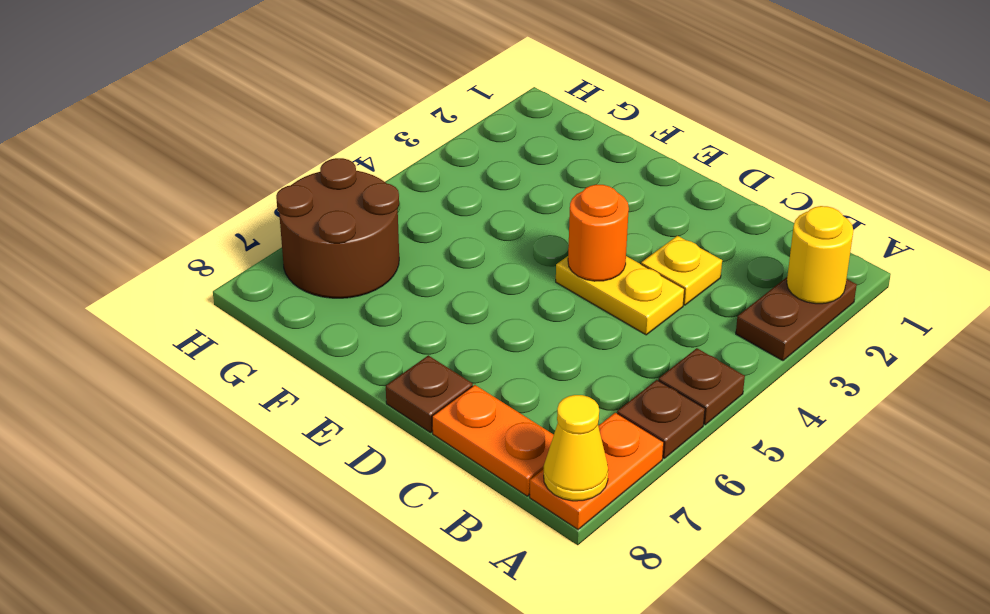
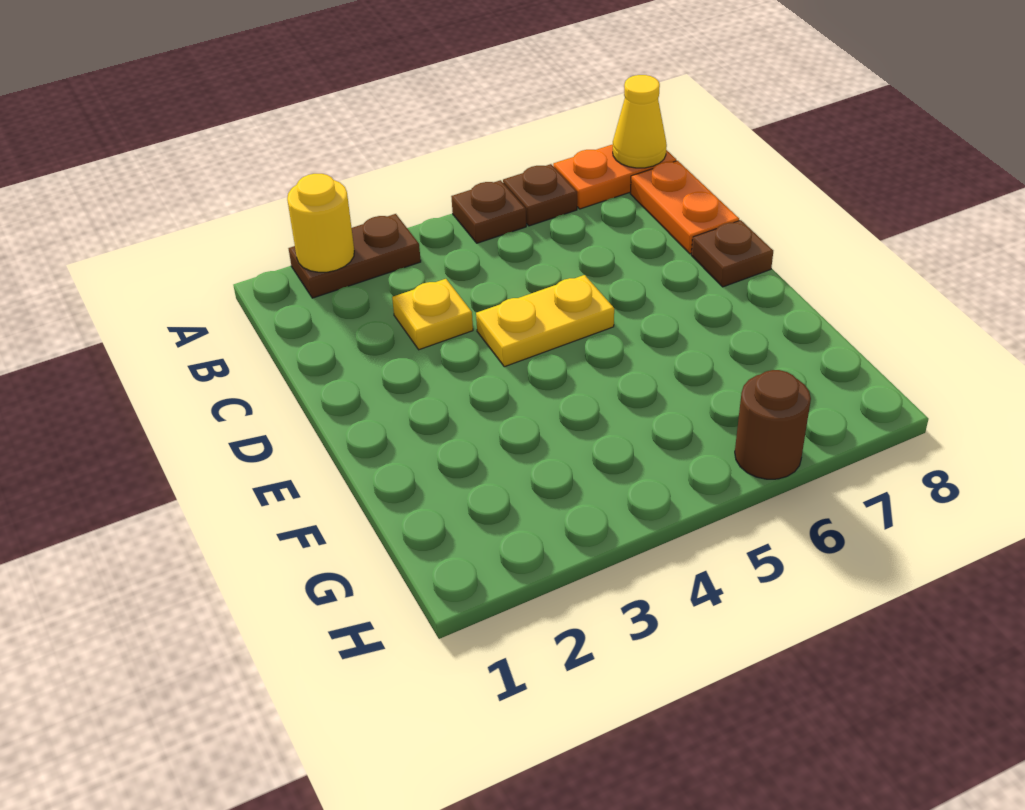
yellow plate C4:D4 level 1 -> yellow plate D4:D5 level 1
orange round brick D4 level 2 -> none
brown round brick G6:H7 level 1 -> brown round brick H6 level 1

